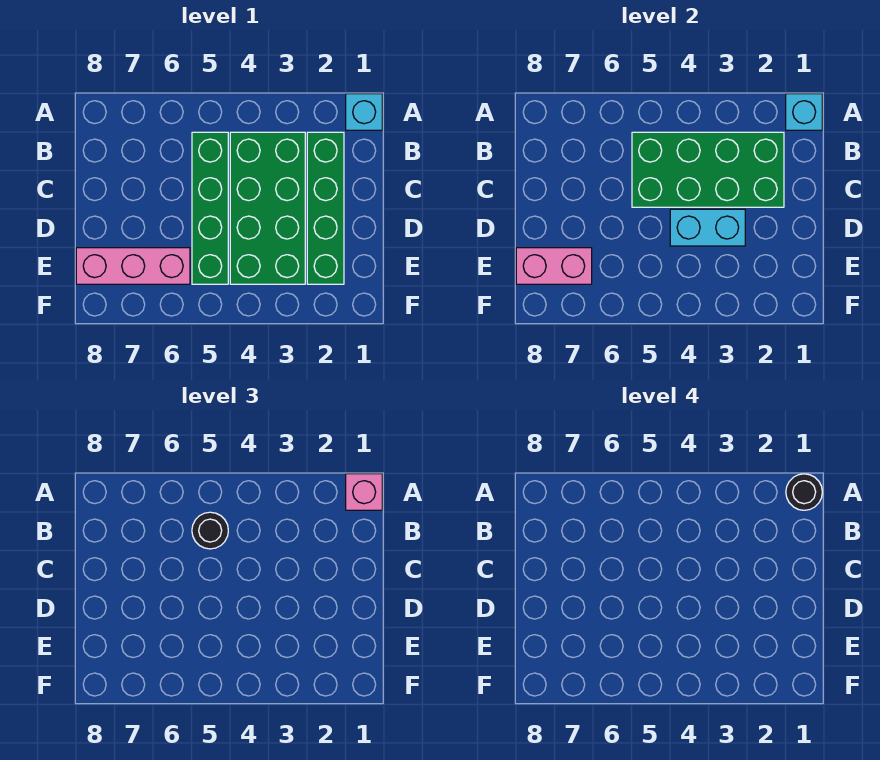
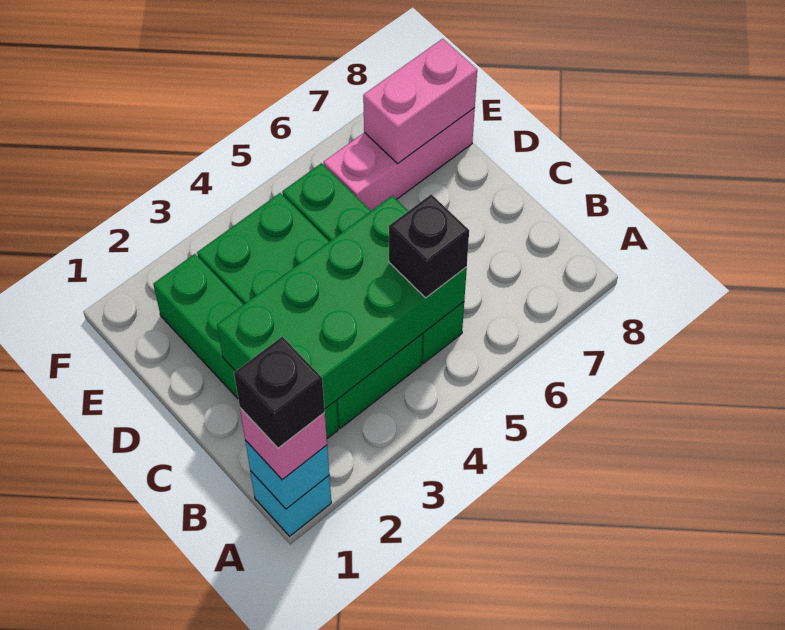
black round brick A1 level 4 -> black brick A1 level 4
black round brick B5 level 3 -> black brick B5 level 3
cyan brick D3:D4 level 2 -> none

